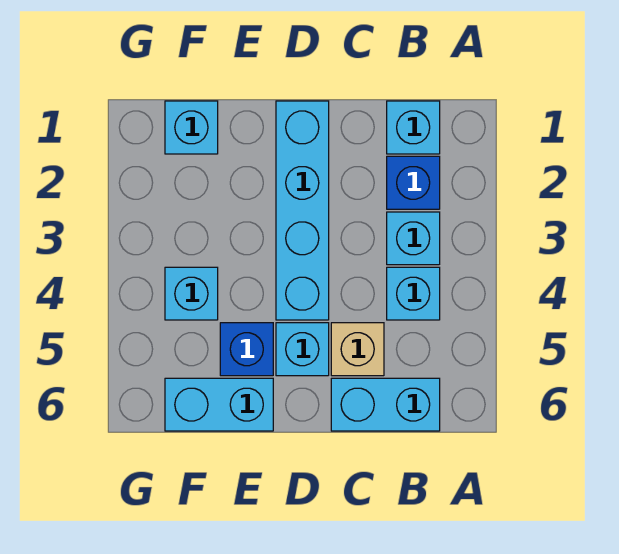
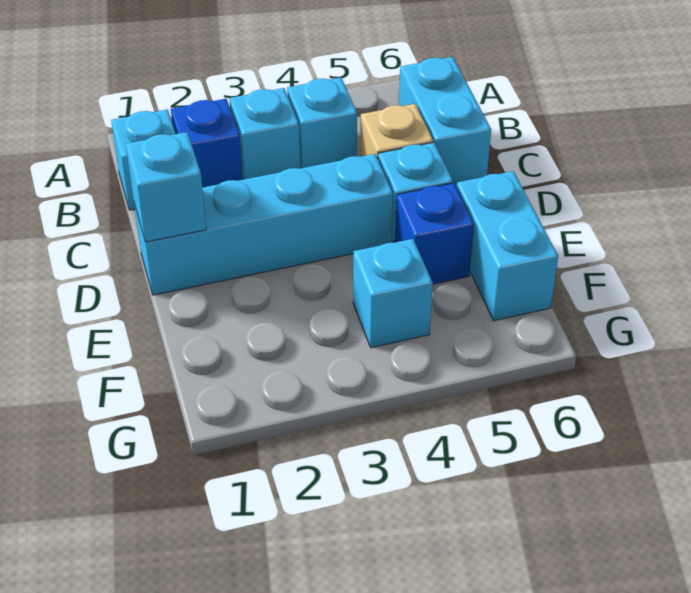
cyan brick F1 level 1 -> cyan brick D1 level 2

